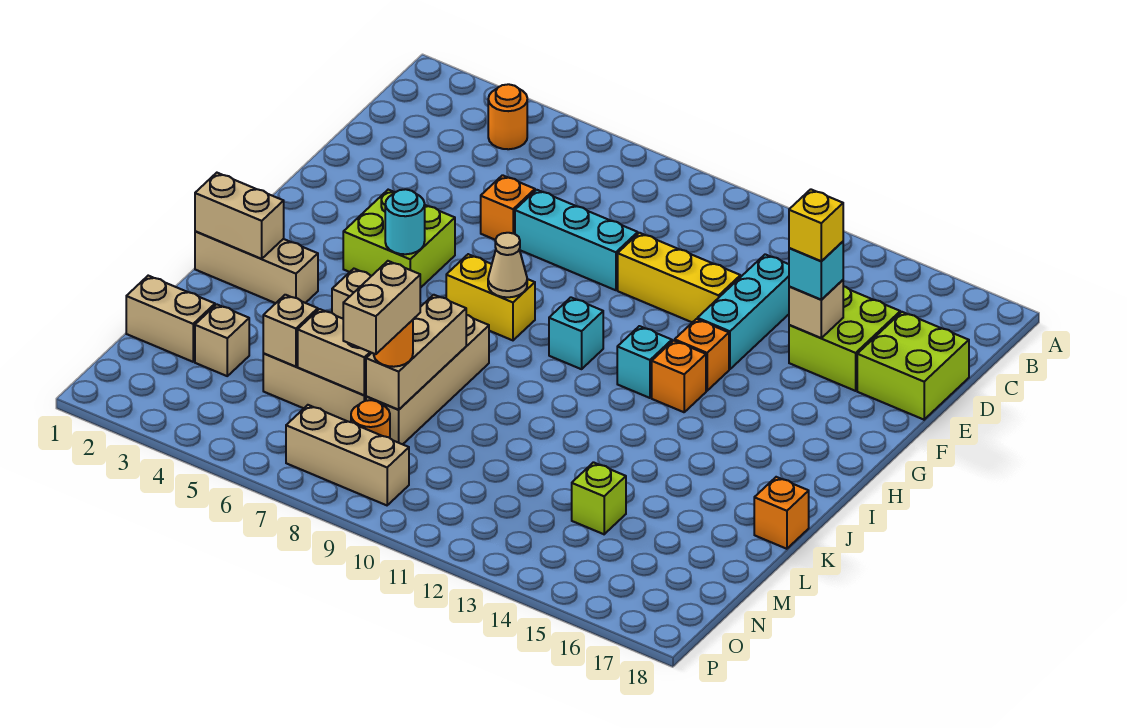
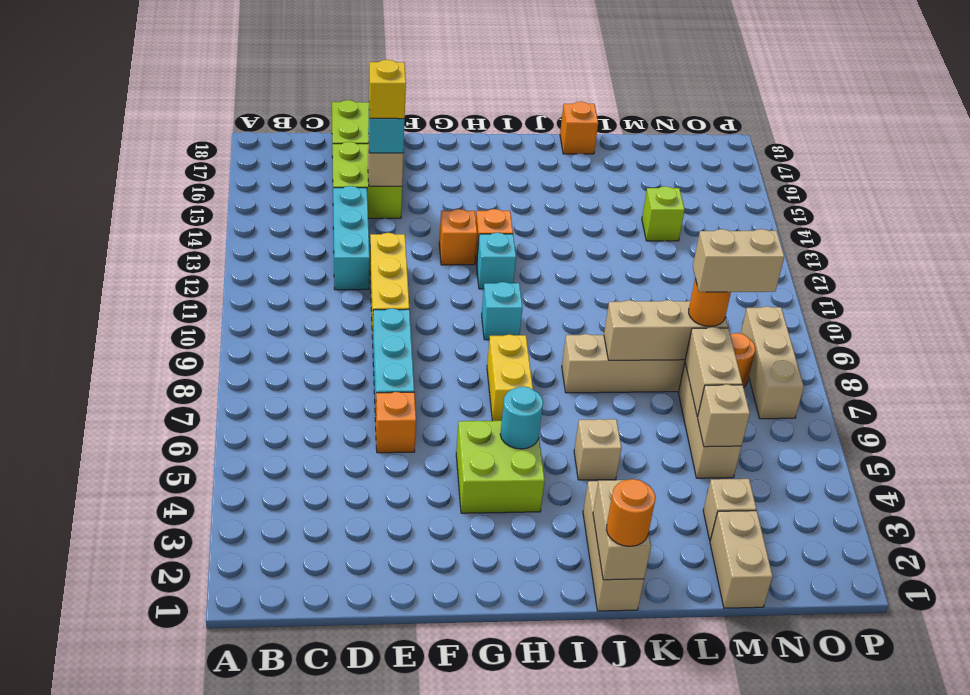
orange round brick B4 level 1 -> orange round brick J1 level 3
cyan brick D13:F13 level 1 -> cyan brick D12:D14 level 1
tan cone H8 level 2 -> none

